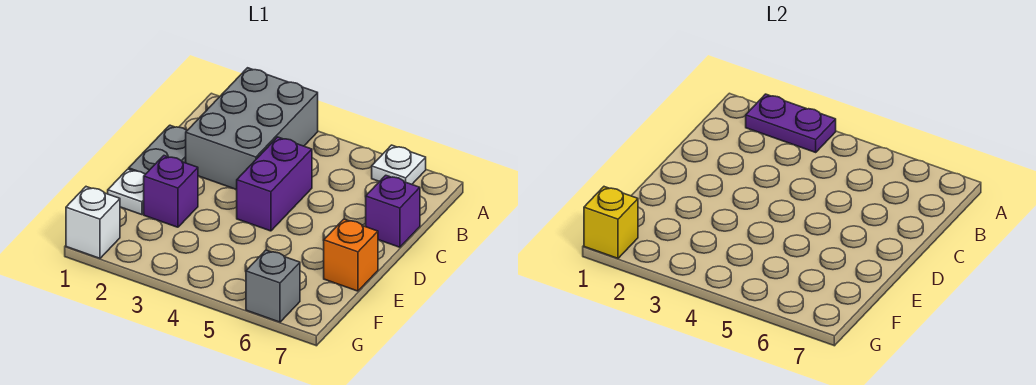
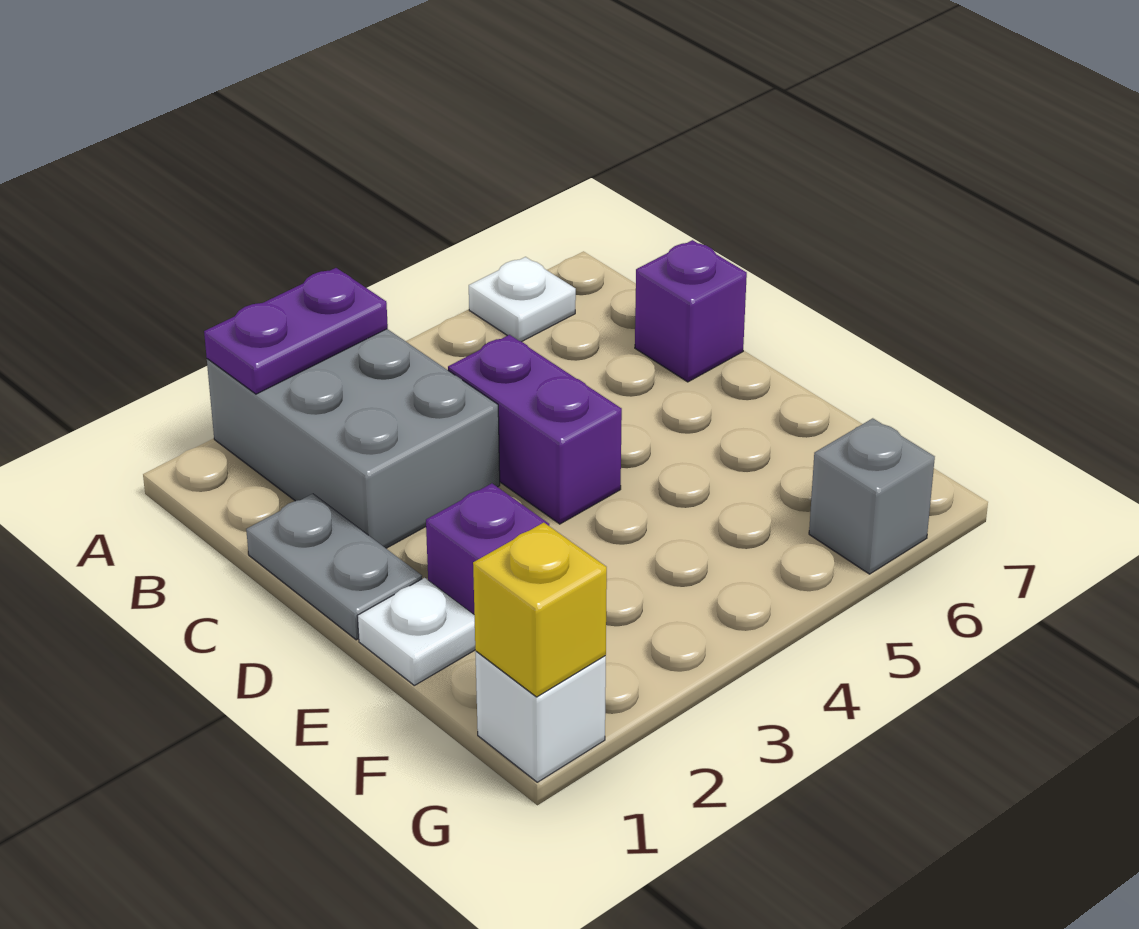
orange brick E7 level 1 -> none

